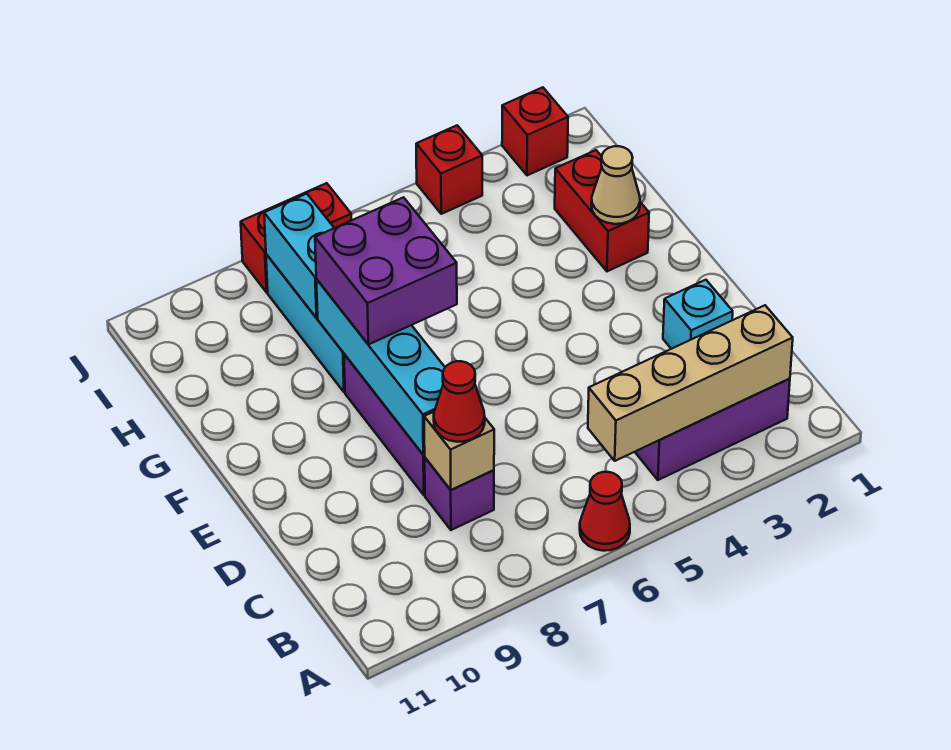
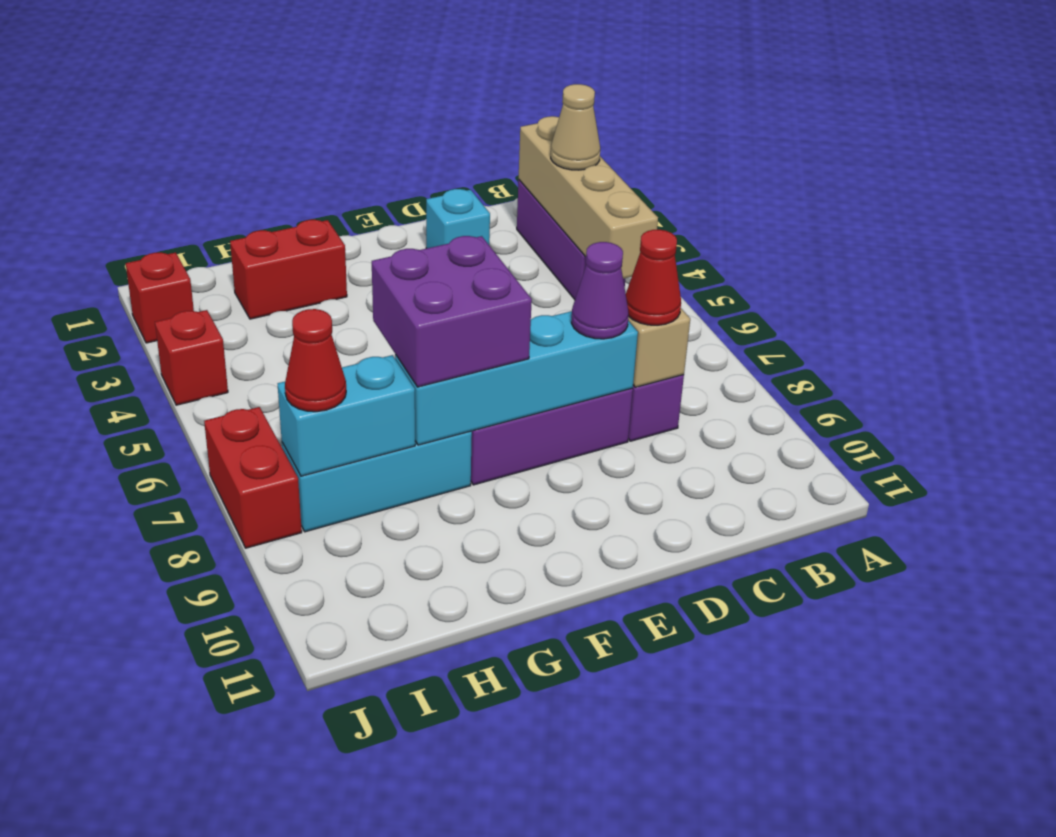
red cone A6 level 1 -> red cone I8 level 3
none -> purple cone D8 level 3
tan cone G2 level 2 -> tan cone B3 level 3

